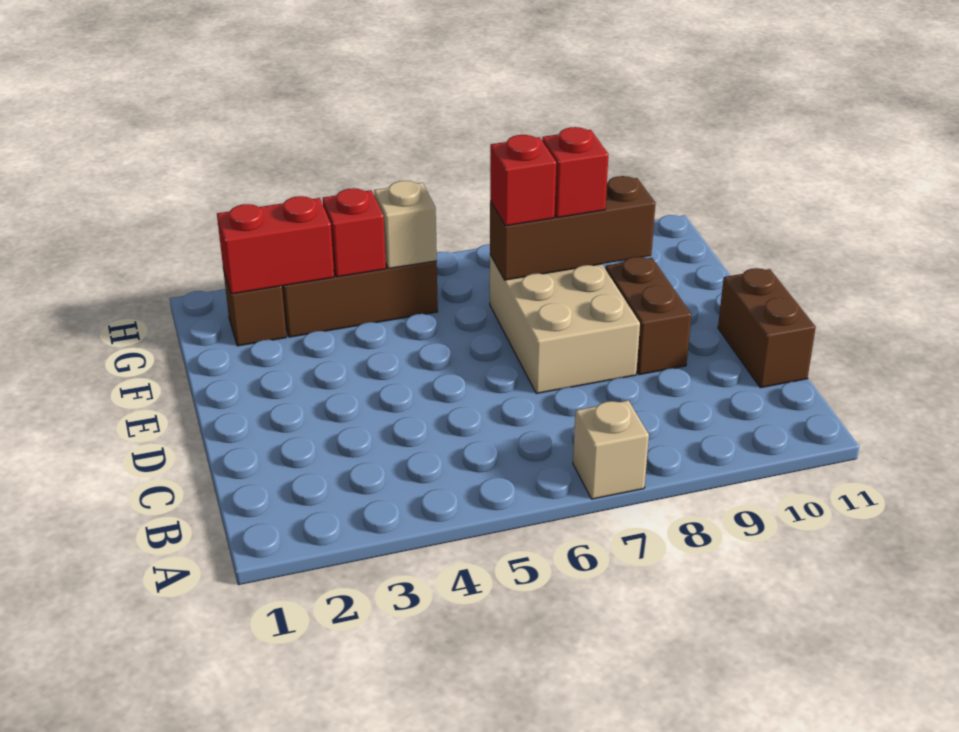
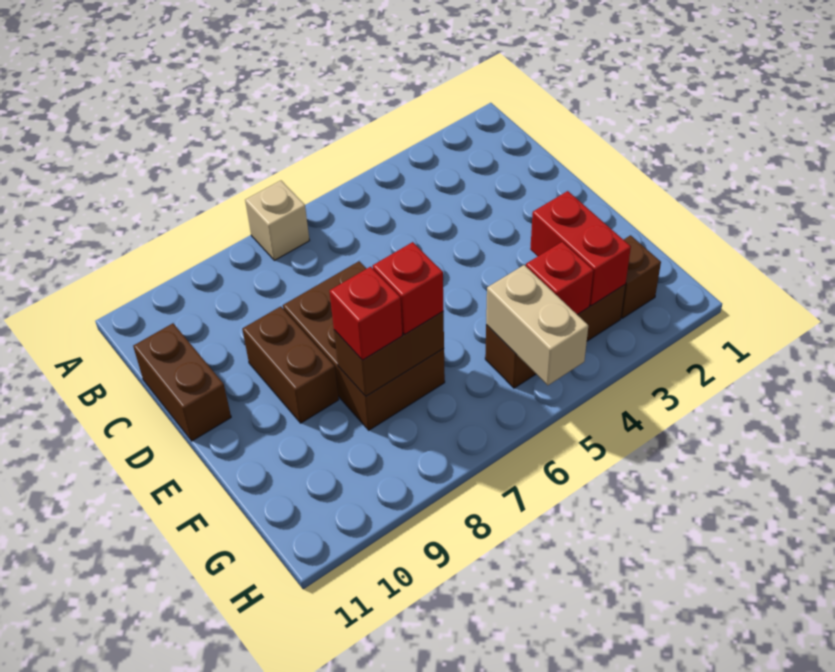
tan brick D7:F8 level 1 -> brown brick D7:F8 level 1
brown brick F7:F9 level 2 -> brown brick F7:F8 level 2
red brick G2:G3 level 2 -> red brick F3:G3 level 2
tan brick G5 level 2 -> tan brick G5:H5 level 2

